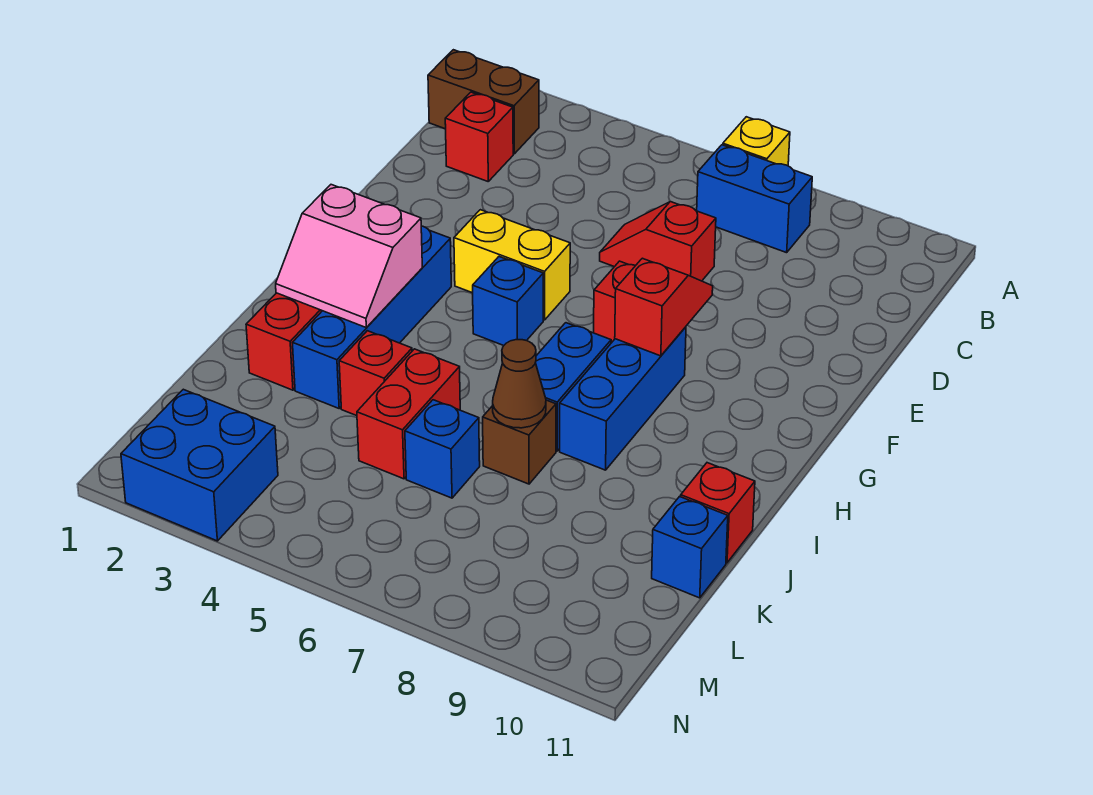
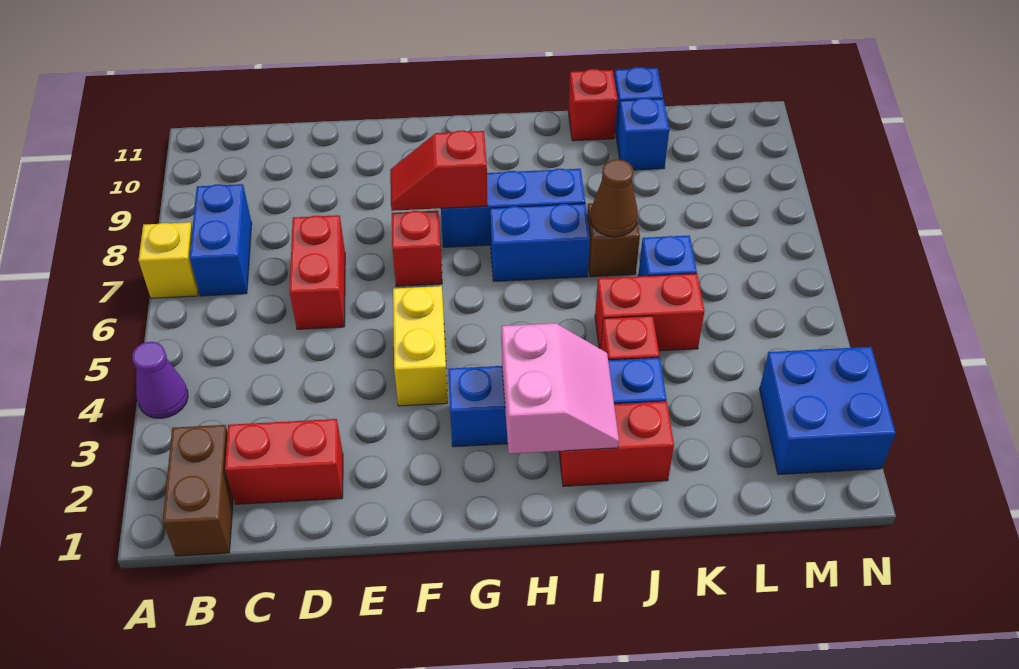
none -> purple cone A4 level 1
red brick C2 level 1 -> red brick C2:D2 level 1
red slope D6:D7 level 1 top 7 -> red brick D6:D7 level 1
blue brick G5 level 1 -> blue brick K10 level 1

